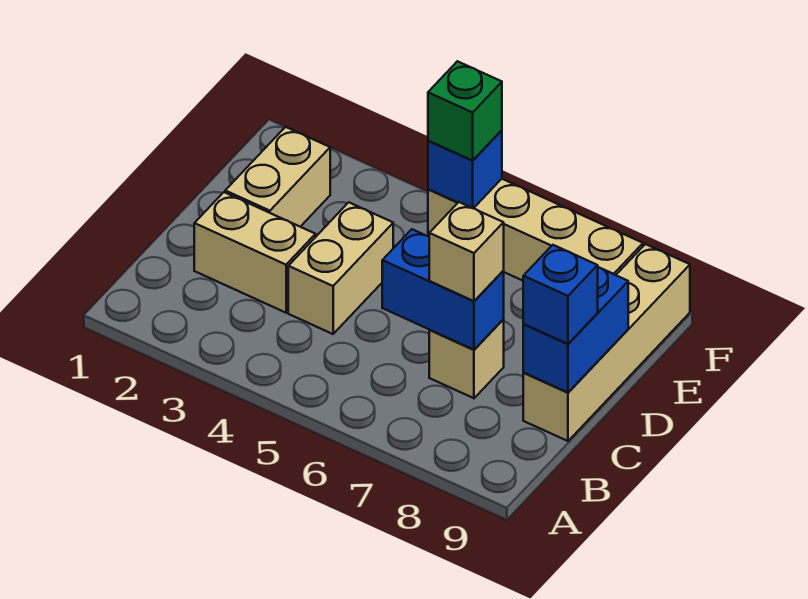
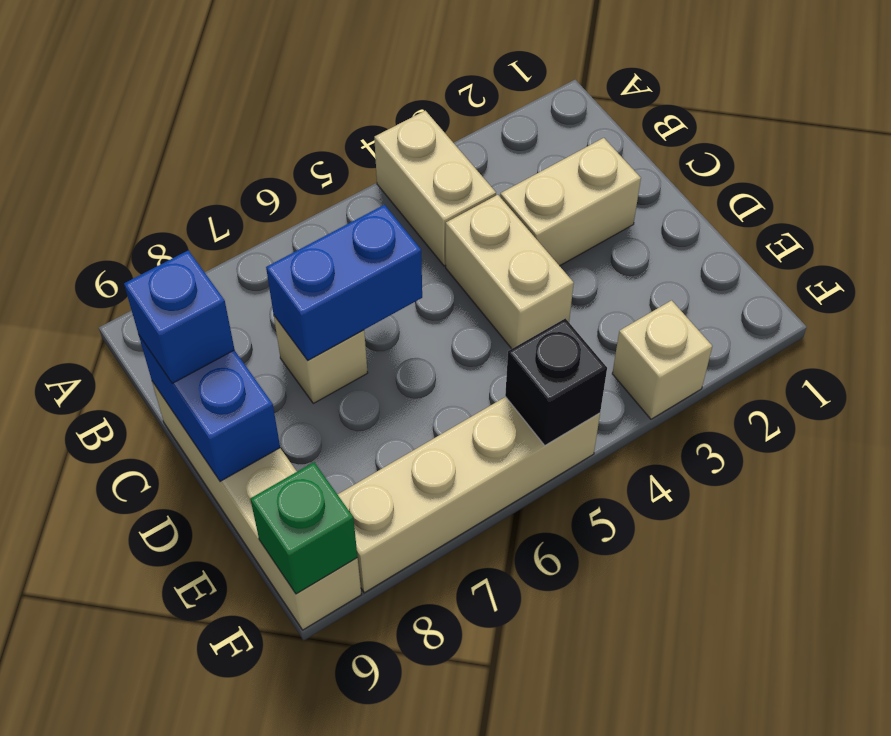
tan brick C7 level 3 -> tan brick F3 level 1
tan brick D2:E2 level 1 -> tan brick A4:B4 level 1
blue brick F5 level 2 -> black brick F5 level 2
green brick F5 level 3 -> green brick F9 level 2

